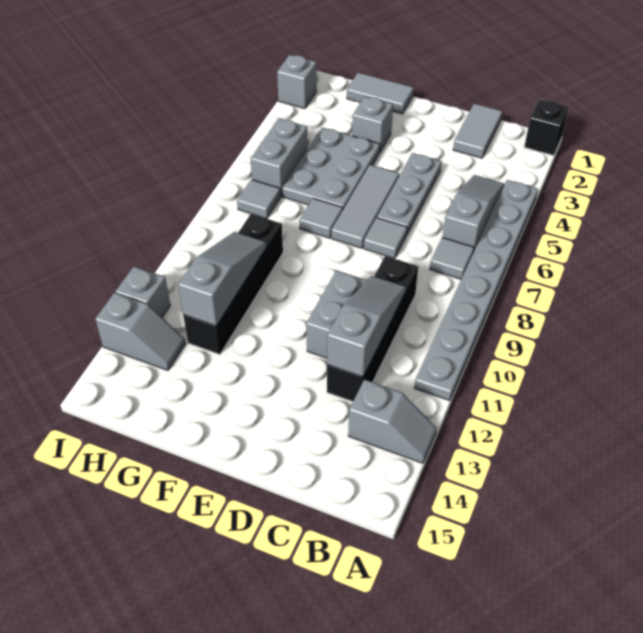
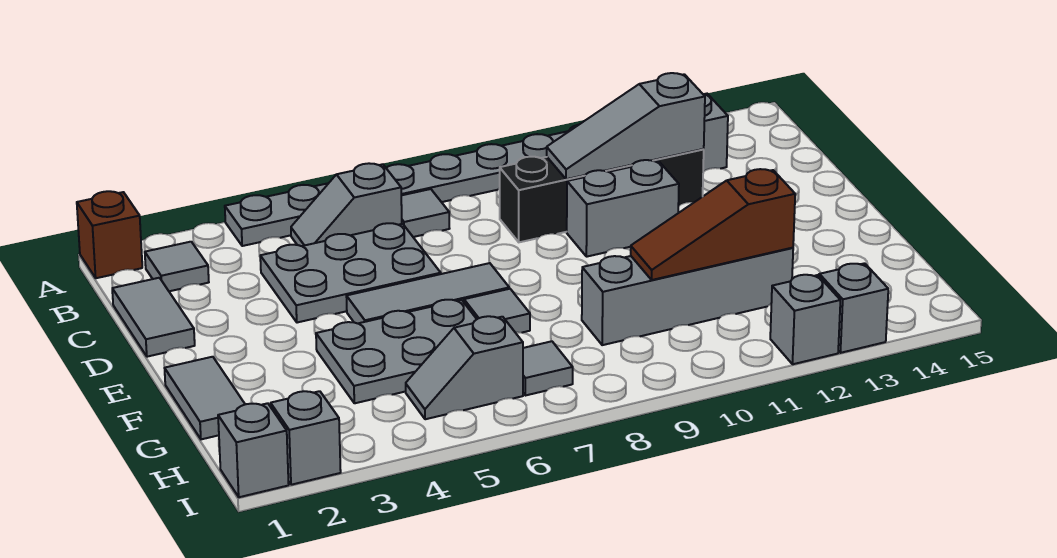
black brick A1 level 1 -> brown brick A1 level 1
grey slope B4:B6 level 1 top 6 -> grey slope B5:B6 level 1 top 6
grey tile C1:C2 level 1 -> grey tile C1:D1 level 1
grey plate D4:D6 level 1 -> grey plate C4:D6 level 1
grey tile D7 level 1 -> grey tile B2 level 1
grey brick F3 level 1 -> grey brick I1 level 1
black brick G9:G12 level 1 -> grey brick G9:G12 level 1
grey slope G10:G12 level 2 top 12 -> brown slope G10:G12 level 2 top 12
grey brick H5:H6 level 1 -> grey slope H5:H6 level 1 top 6

